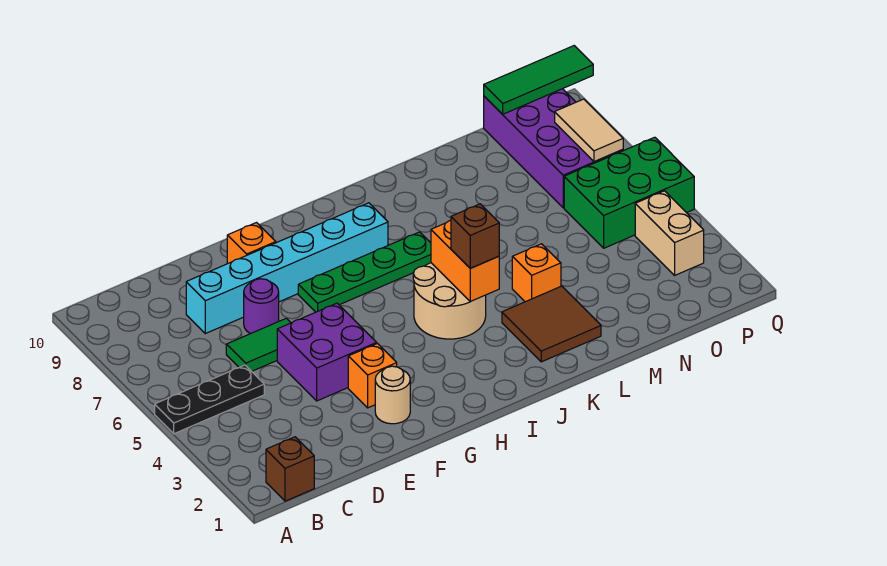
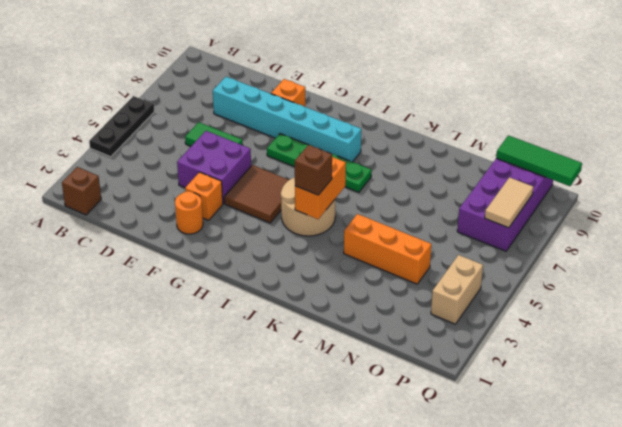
black plate A5:C5 level 1 -> black plate A4:A6 level 1
purple round brick E7 level 1 -> none
tan round brick F2 level 1 -> orange round brick F2 level 1
brown tile K2:L3 level 1 -> brown tile G4:H5 level 1
orange brick L4 level 1 -> orange brick L4:N4 level 1
green brick O5:Q6 level 1 -> none

